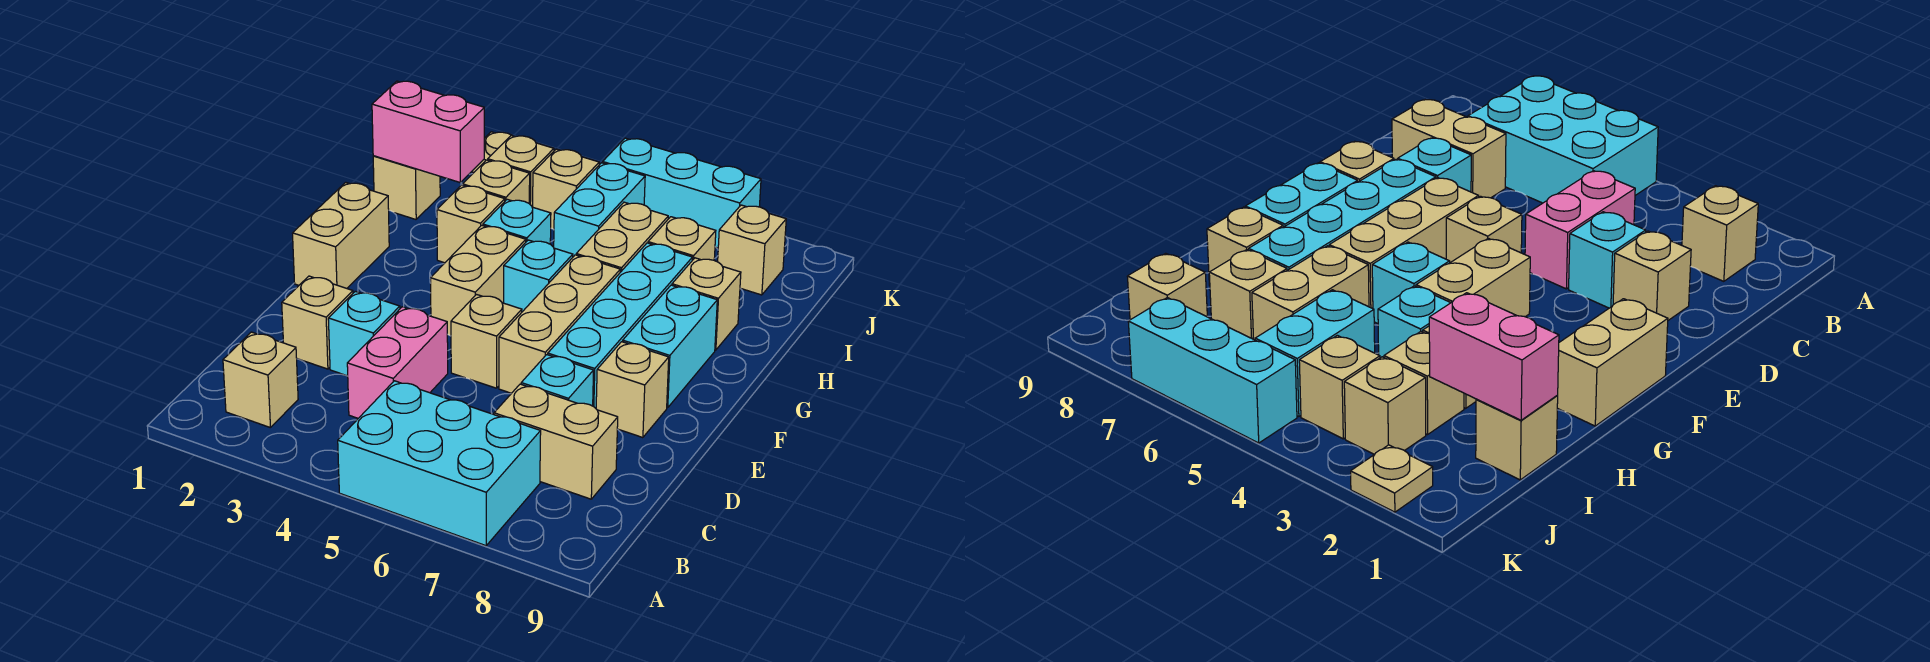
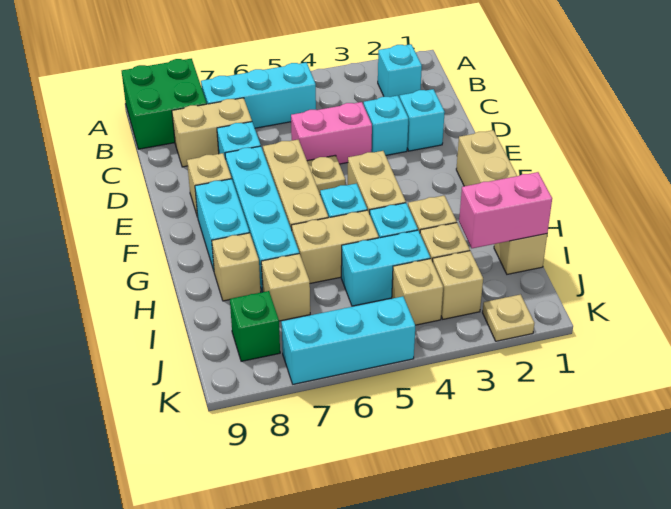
cyan brick A5:B7 level 1 -> cyan brick B5:B7 level 1
none -> green brick A8:B9 level 1
tan brick B2 level 1 -> cyan brick B2 level 1
pink brick C4:D4 level 1 -> pink brick D4:D5 level 1
tan brick D2 level 1 -> cyan brick D2 level 1
tan brick E5 level 1 -> tan plate E5 level 1
tan brick H6:I6 level 1 -> tan brick H5:H6 level 1
cyan brick I5:J5 level 1 -> cyan brick I4:I5 level 1
tan brick J8 level 1 -> green brick J8 level 1

